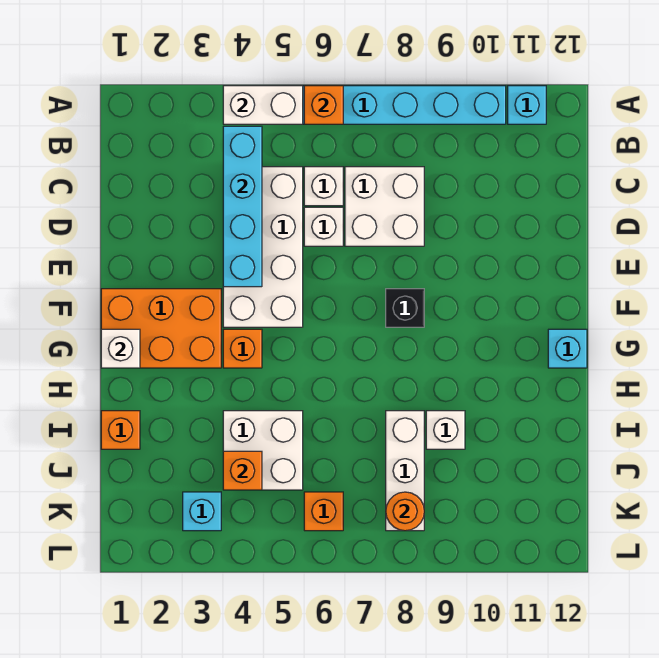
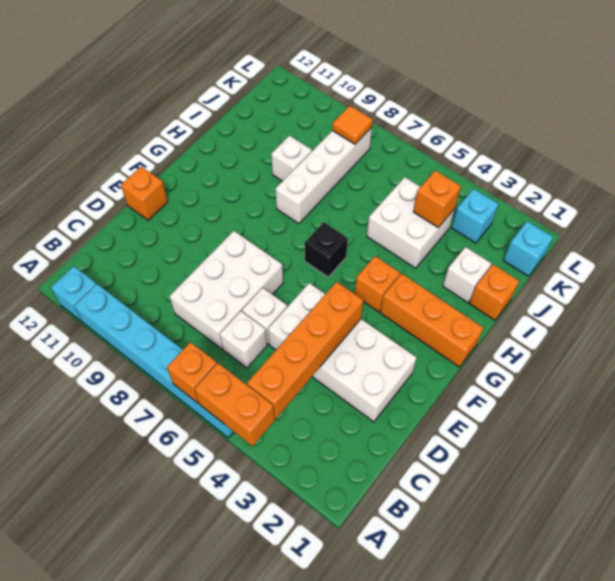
white brick A4:A5 level 2 -> orange brick A4:A5 level 2
cyan brick B4:E4 level 2 -> orange brick B4:E4 level 2
white brick C4:F5 level 1 -> white brick D2:E5 level 1
white brick C7:D8 level 1 -> white brick C7:E8 level 1
orange brick F1:G3 level 1 -> orange brick G1:G3 level 1
black brick F8 level 1 -> black brick G6 level 1
white brick G1 level 2 -> white brick I2 level 1
cyan brick G12 level 1 -> cyan brick K1 level 1
white brick I8:K8 level 1 -> white brick H8:K8 level 1
orange brick K6 level 1 -> orange brick E12 level 1
orange round brick K8 level 2 -> orange tile K8 level 2

